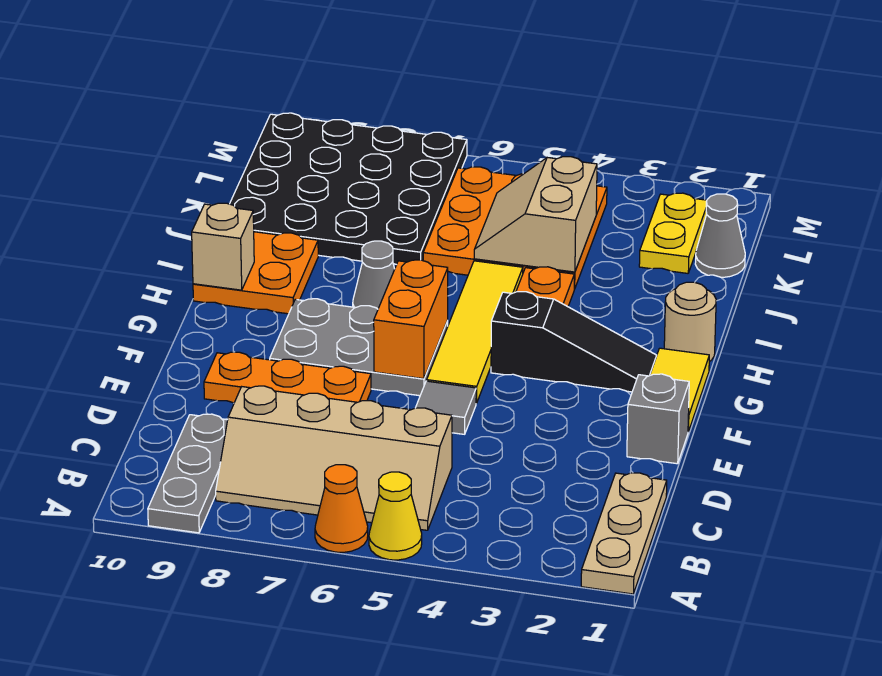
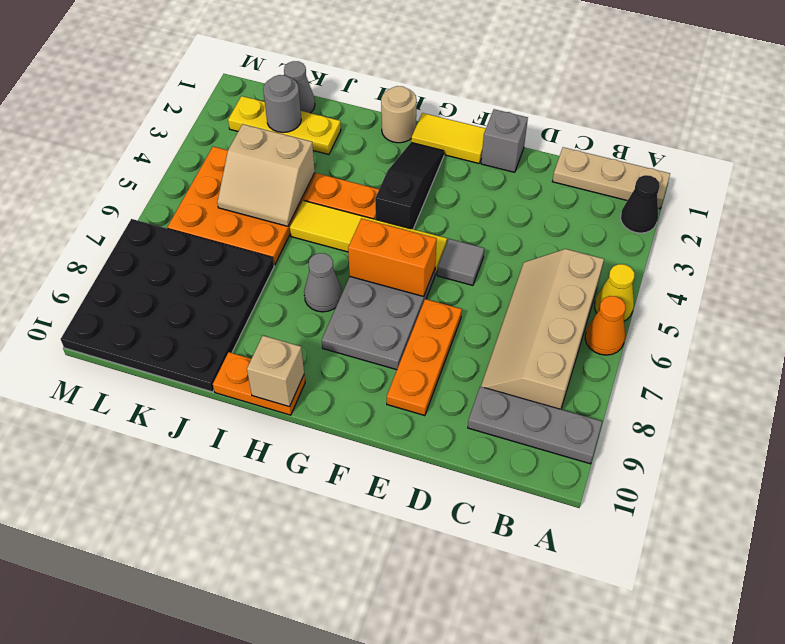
none -> black cone A2 level 1
tan slope B5:C8 level 1 top C -> tan slope B5:C8 level 1 top B
orange plate H9:I10 level 1 -> orange plate H10:I10 level 1
yellow plate K2:L2 level 1 -> yellow plate J2:L2 level 1
none -> grey round brick K2 level 2

